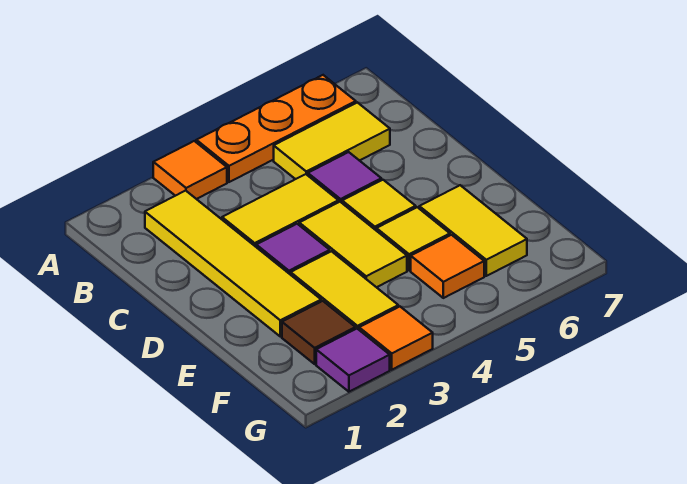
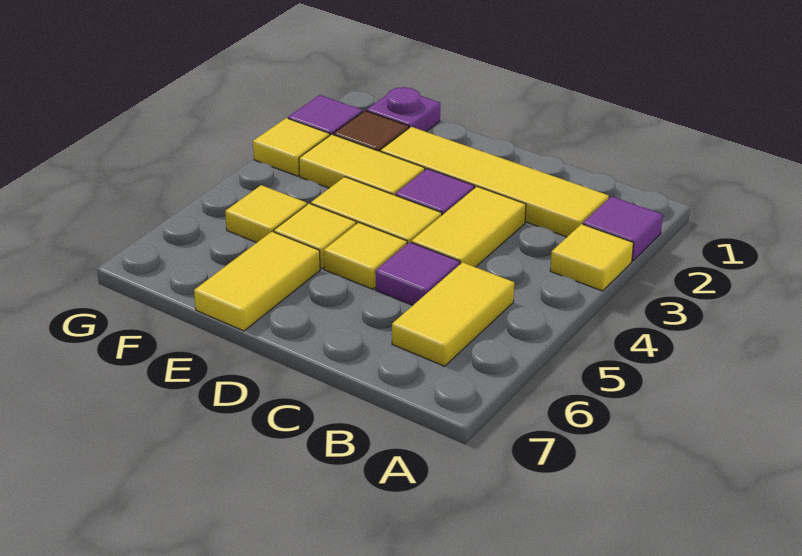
none -> purple tile A2 level 1
orange tile A3 level 1 -> yellow tile A3 level 1
orange plate A4:A6 level 1 -> none
yellow tile E6:F6 level 1 -> yellow tile E6:E7 level 1
none -> purple plate F1 level 1
orange tile F5 level 1 -> yellow tile F5 level 1
orange tile G3 level 1 -> yellow tile G3 level 1

